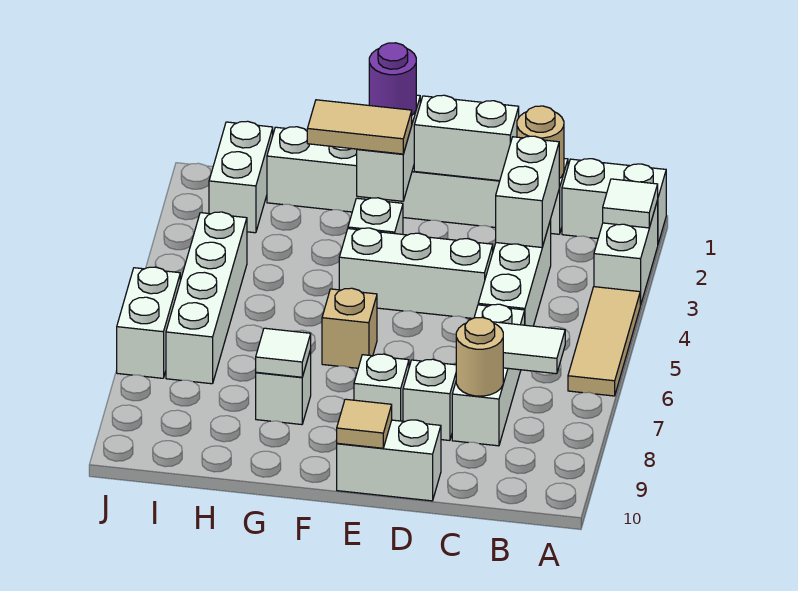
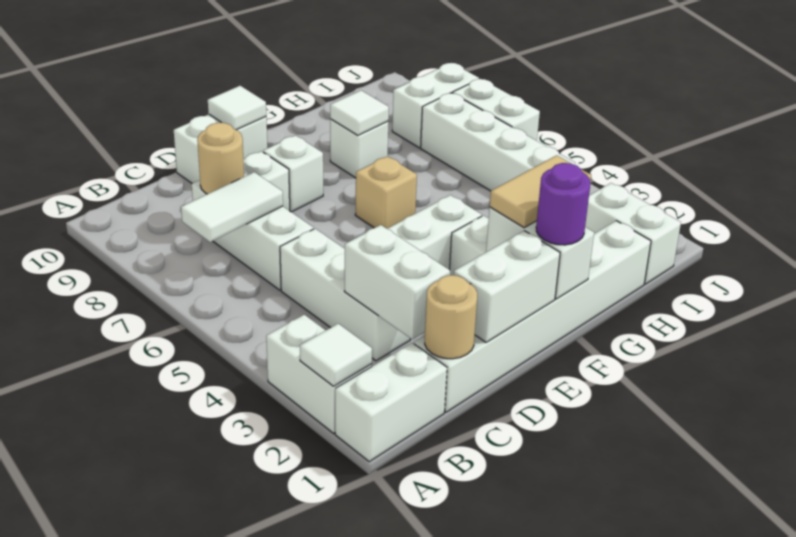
tan tile A4:A6 level 1 -> none
tan tile E10 level 2 -> white tile E10 level 2
none -> white brick I8:J8 level 1

